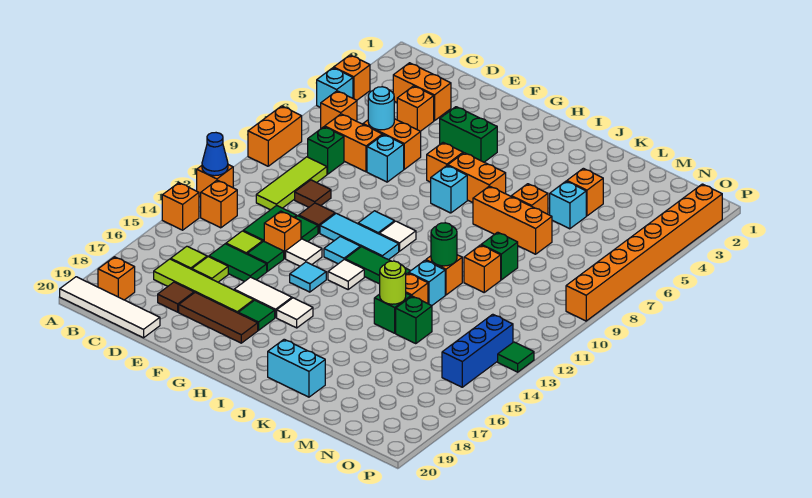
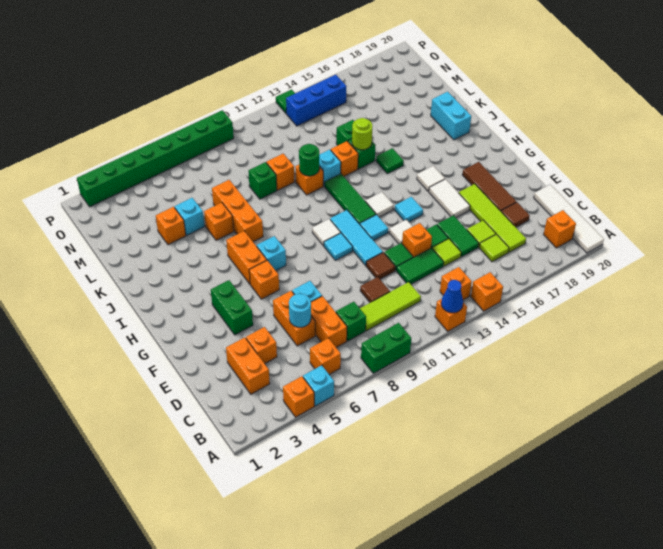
orange brick A8:A9 level 1 -> green brick A8:A9 level 1
green tile G17 level 1 -> green tile J15 level 1
orange brick P2:P9 level 1 -> green brick P2:P9 level 1

